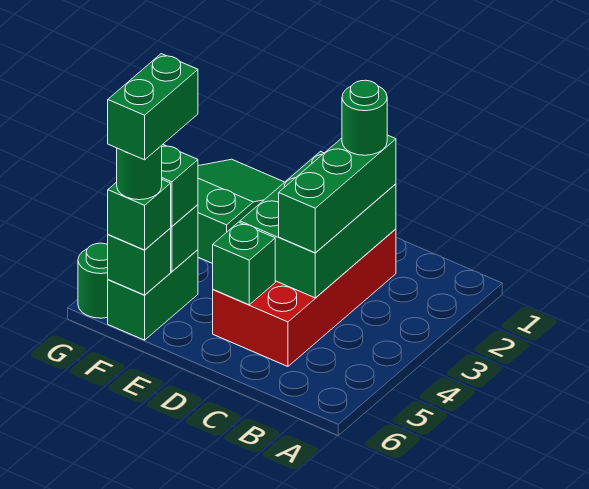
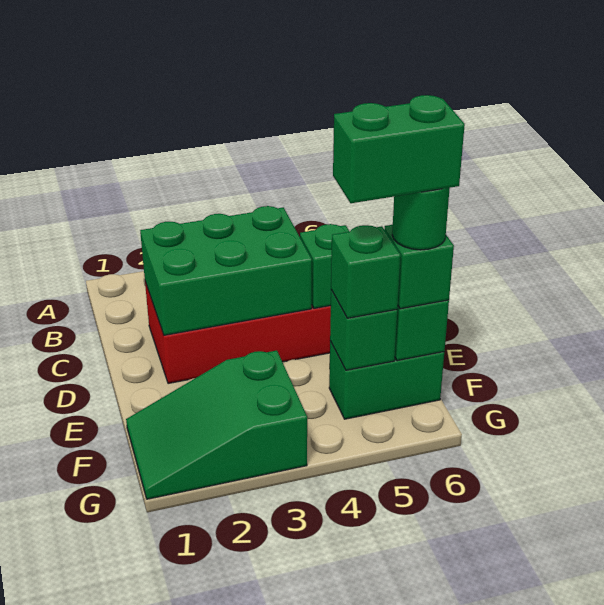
green brick C2:C4 level 3 -> none
green round brick C2 level 4 -> none
green round brick G6 level 1 -> none

